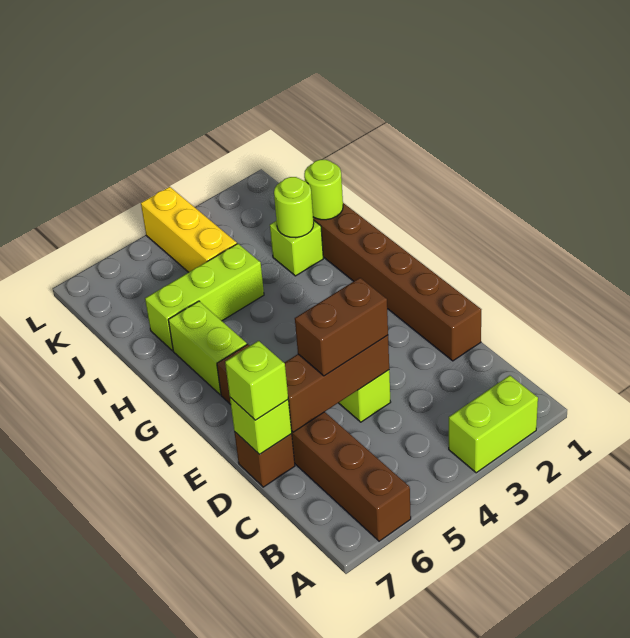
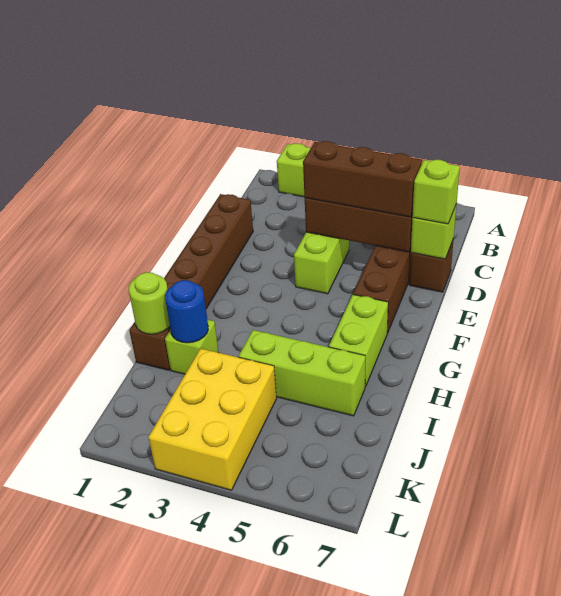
brown brick D4:D5 level 3 -> brown brick D4:D6 level 3
lime round brick I2 level 2 -> blue round brick I2 level 2
yellow brick J4:L4 level 1 -> yellow brick J3:L4 level 1

